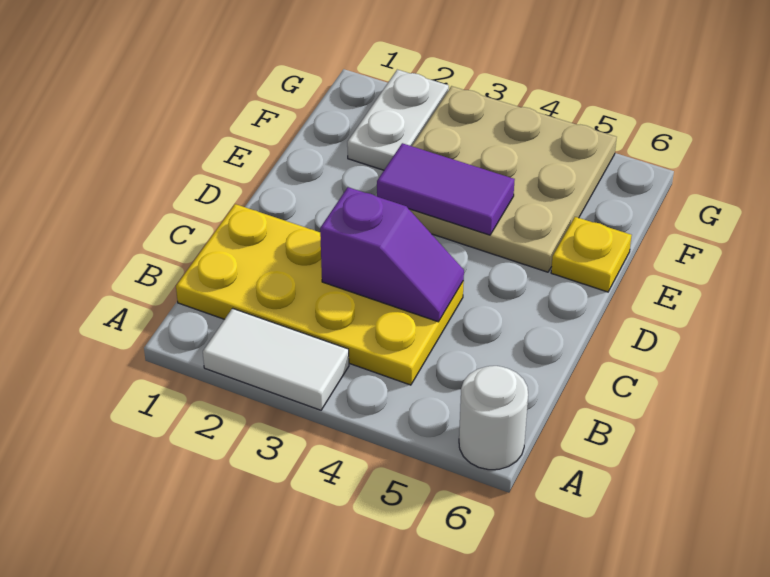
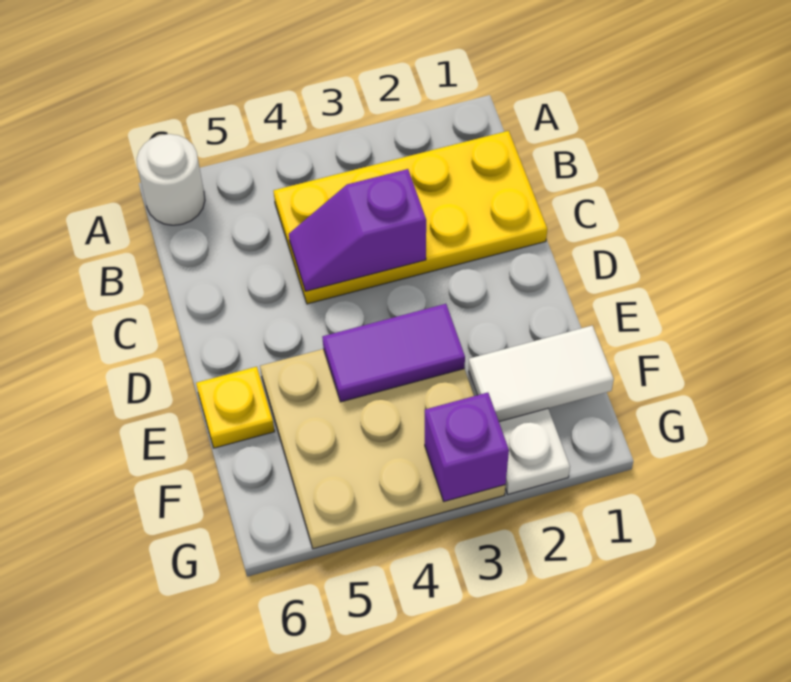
white tile A2:A3 level 1 -> white tile F1:F2 level 2
none -> purple brick G3 level 2

